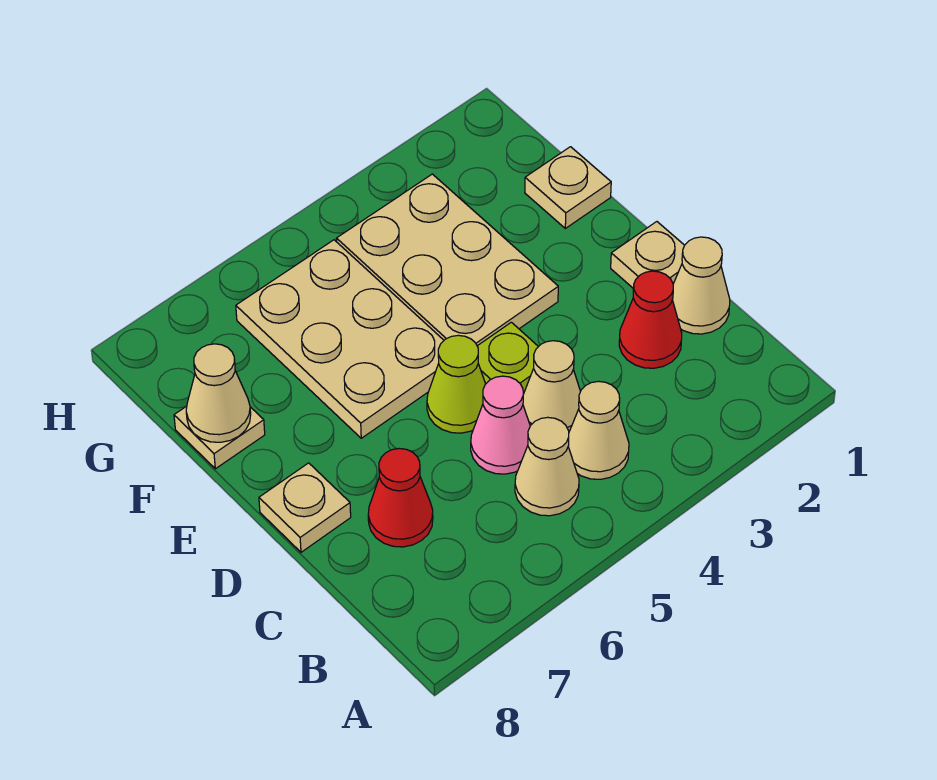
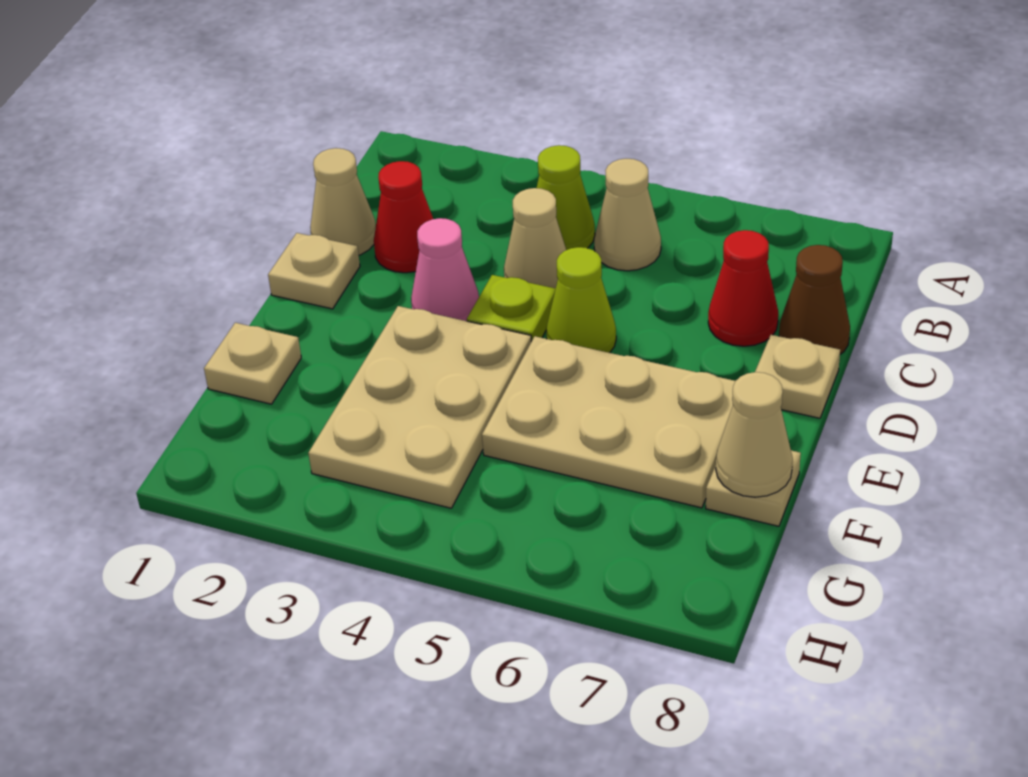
tan cone B4 level 1 -> lime cone B4 level 1
pink cone C5 level 1 -> pink cone D3 level 1
none -> brown cone C8 level 1
tan plate E5:G6 level 1 -> tan plate E5:F7 level 1

